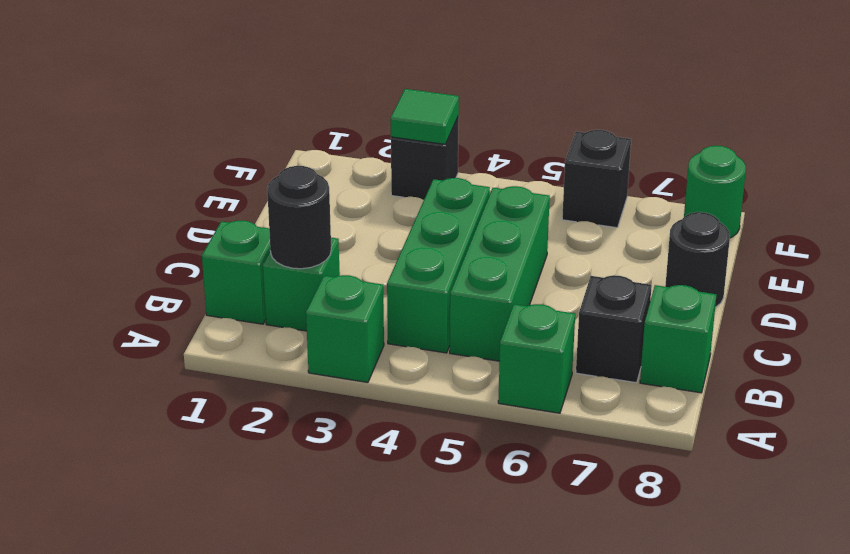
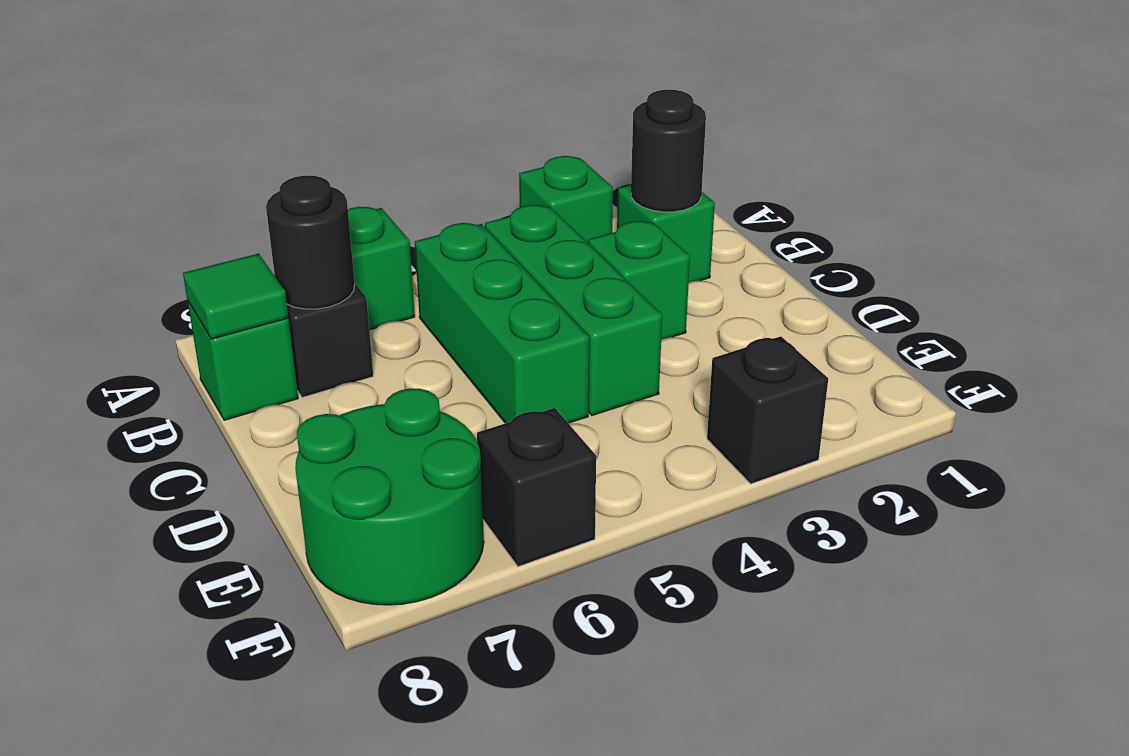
green brick B1 level 1 -> green brick C3 level 1
black round brick D8 level 1 -> black round brick B7 level 2
green tile F3 level 2 -> green tile B8 level 2
green round brick F8 level 1 -> green round brick E7:F8 level 1

